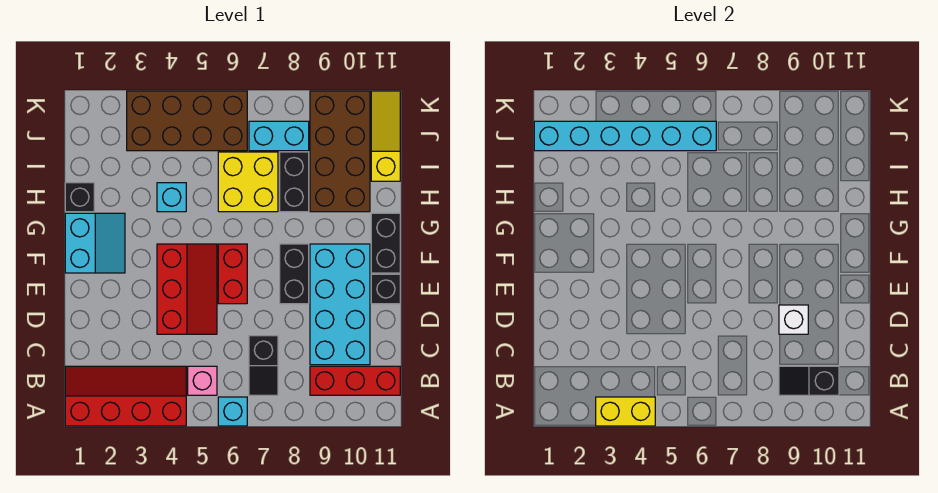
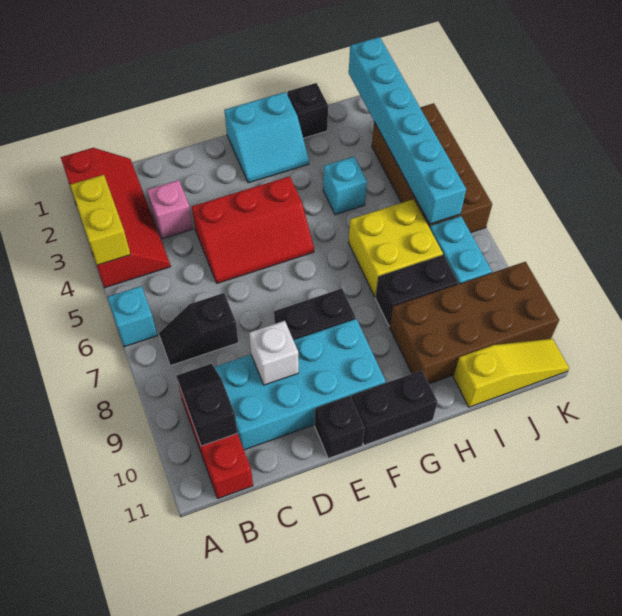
pink brick B5 level 1 -> pink brick C3 level 1
red brick E6:F6 level 1 -> none

